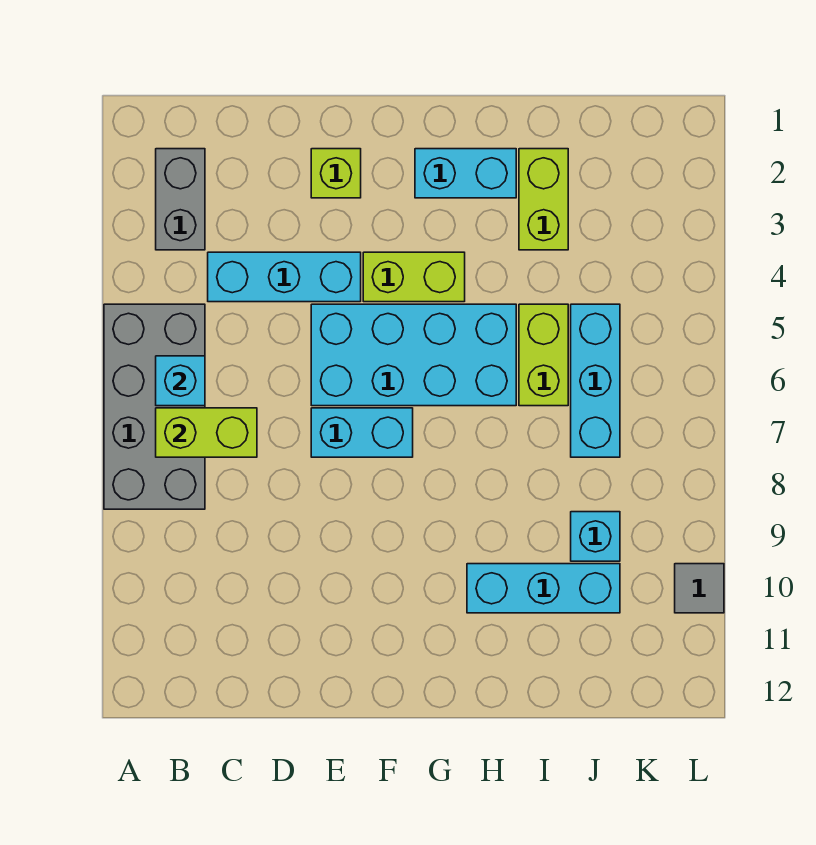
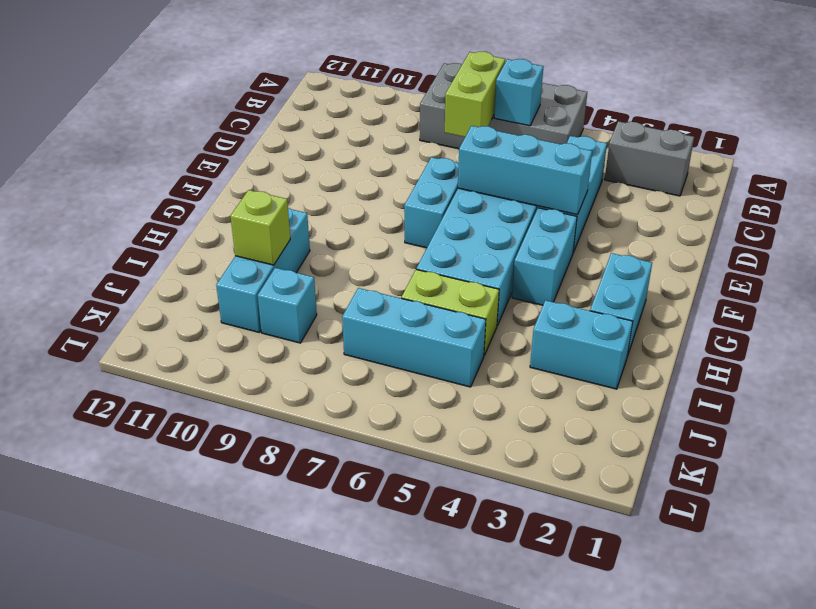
lime brick E2 level 1 -> lime brick I10 level 2
none -> cyan brick E4:E6 level 2
lime brick F4:G4 level 1 -> cyan brick F4:G4 level 1
lime brick I2:I3 level 1 -> cyan brick I2:I3 level 1
grey tile L10 level 1 -> none

